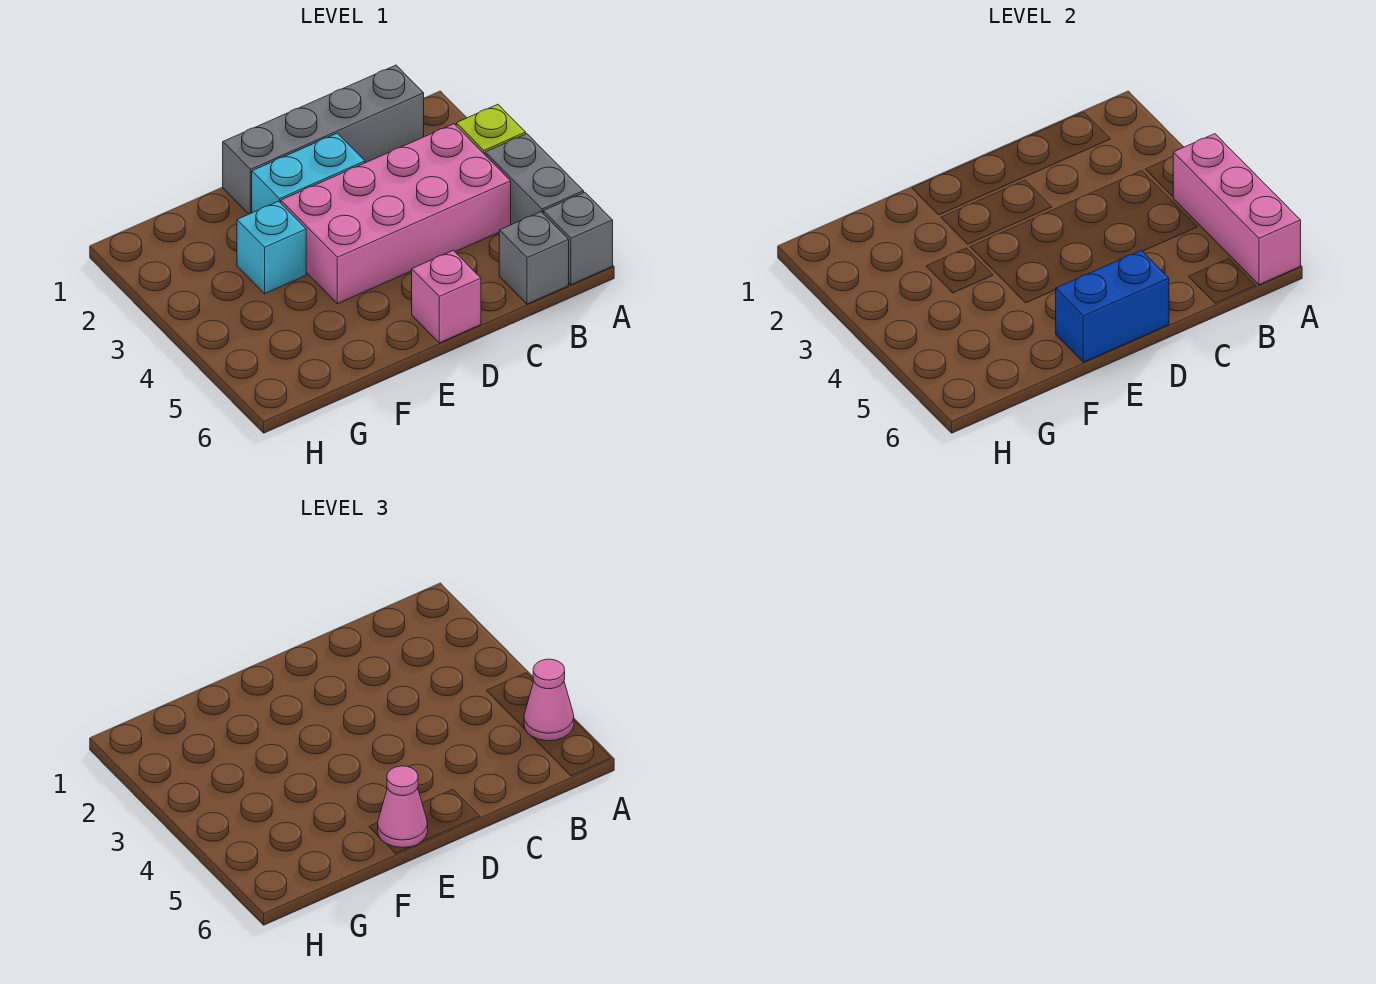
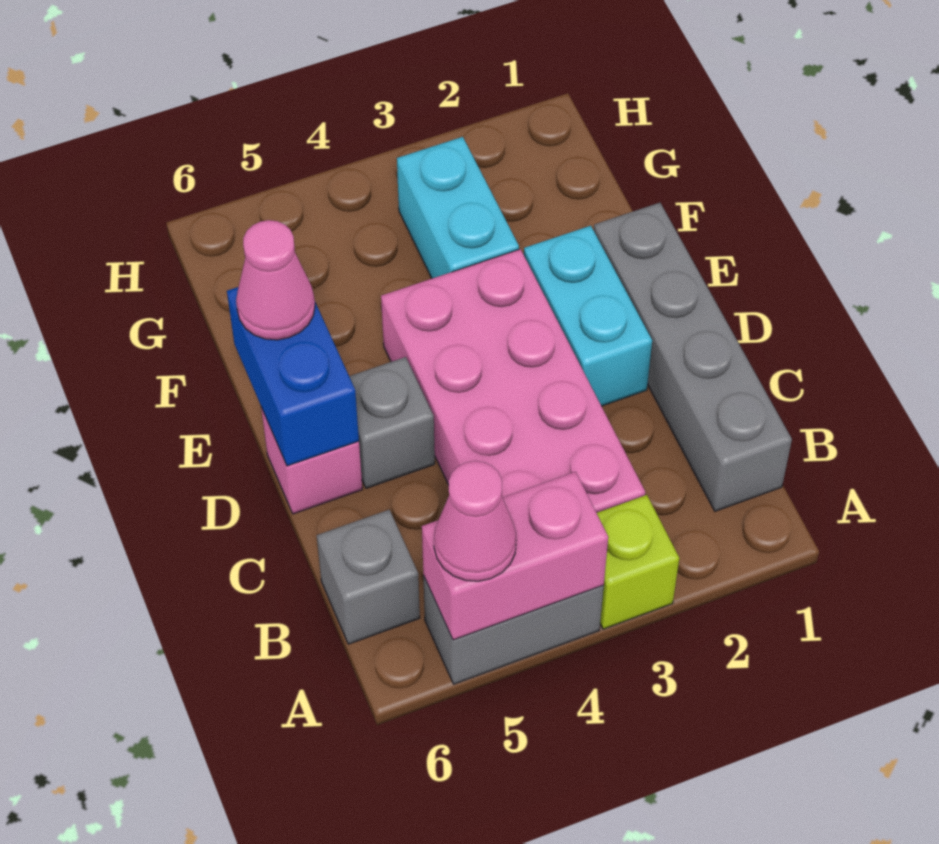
pink brick A4:A6 level 2 -> pink brick A4:A5 level 2
grey brick A6 level 1 -> grey brick D5 level 1
cyan brick F3 level 1 -> cyan brick F3:G3 level 1

